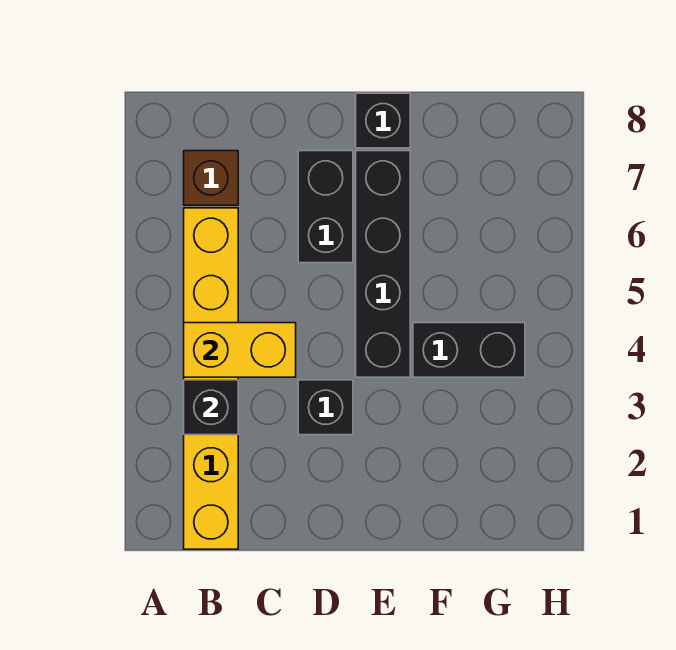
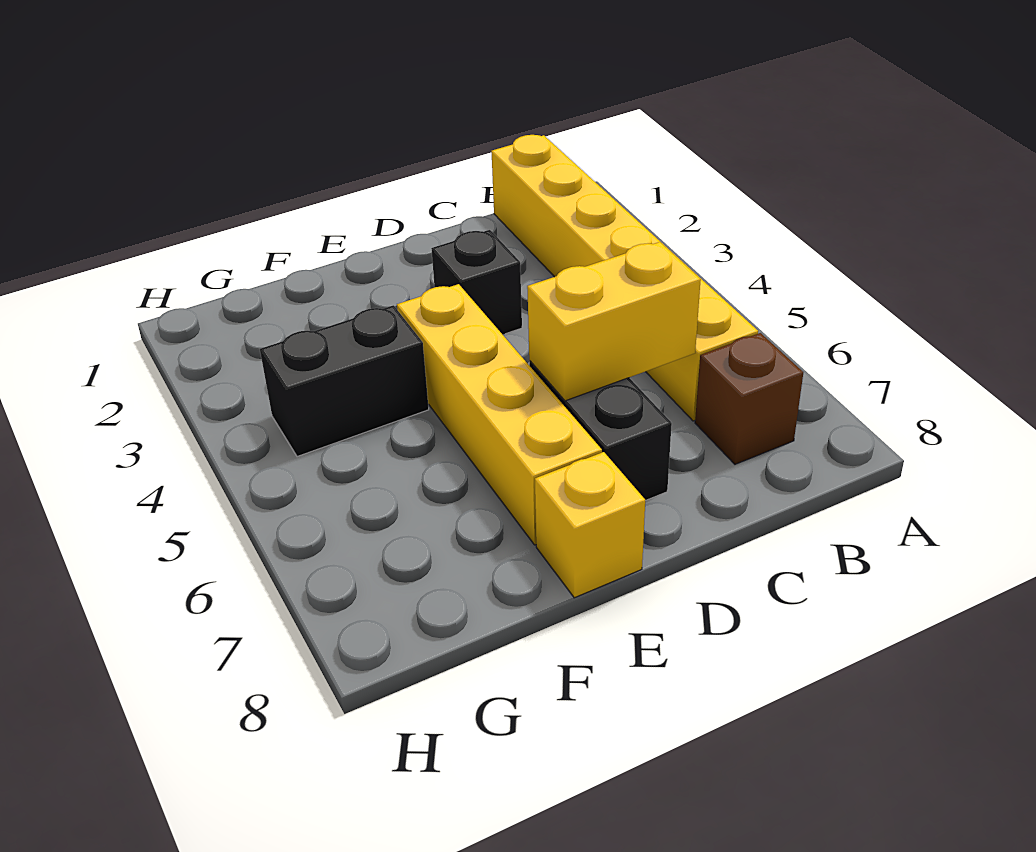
black brick B3 level 2 -> none
yellow brick B4:C4 level 2 -> yellow brick C6:D6 level 2
black brick E4:E7 level 1 -> yellow brick E4:E7 level 1
black brick E8 level 1 -> yellow brick E8 level 1

